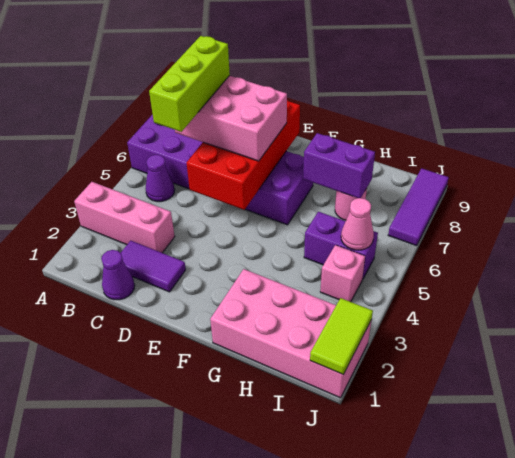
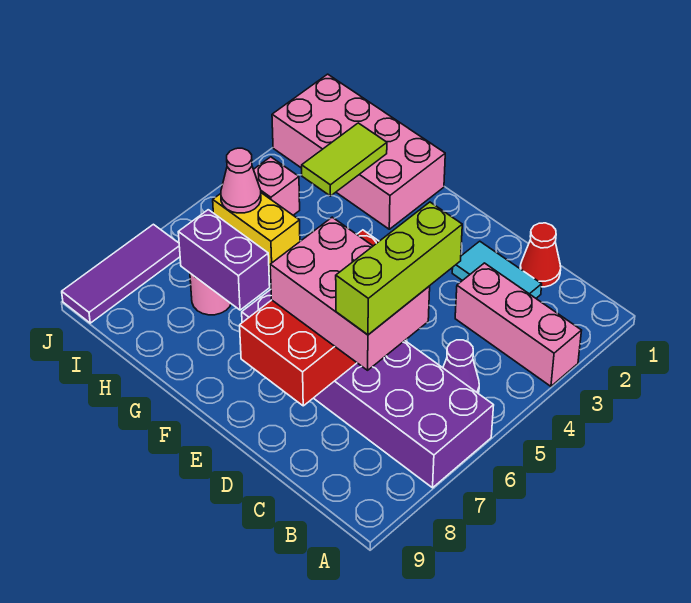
purple cone C1 level 1 -> red cone C1 level 1
purple tile C2:D2 level 1 -> cyan tile C2:D2 level 1
purple brick H5:I5 level 1 -> yellow brick H5:I5 level 1
lime tile J1:J2 level 2 -> lime tile H2:H3 level 2

